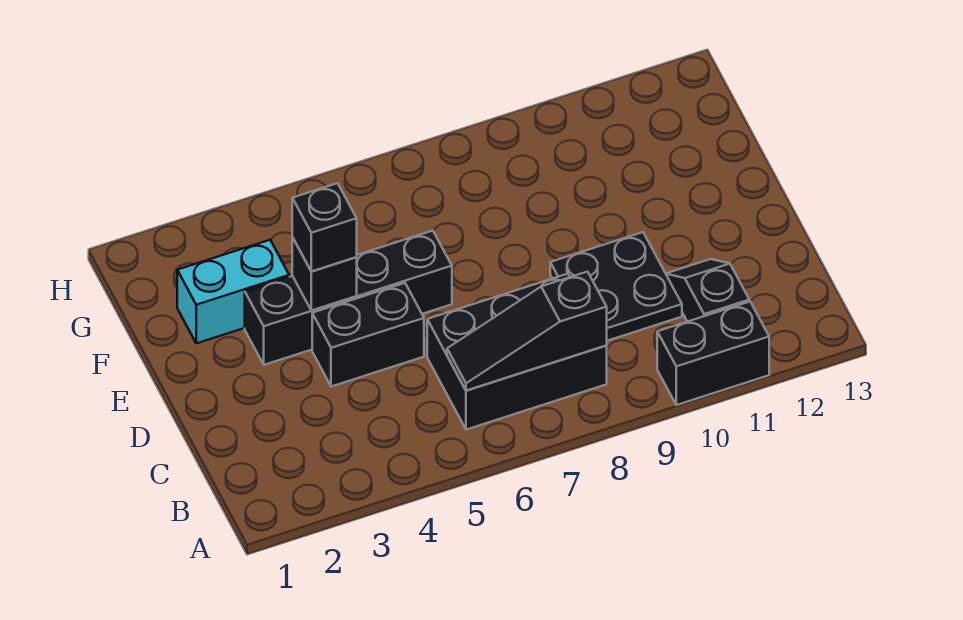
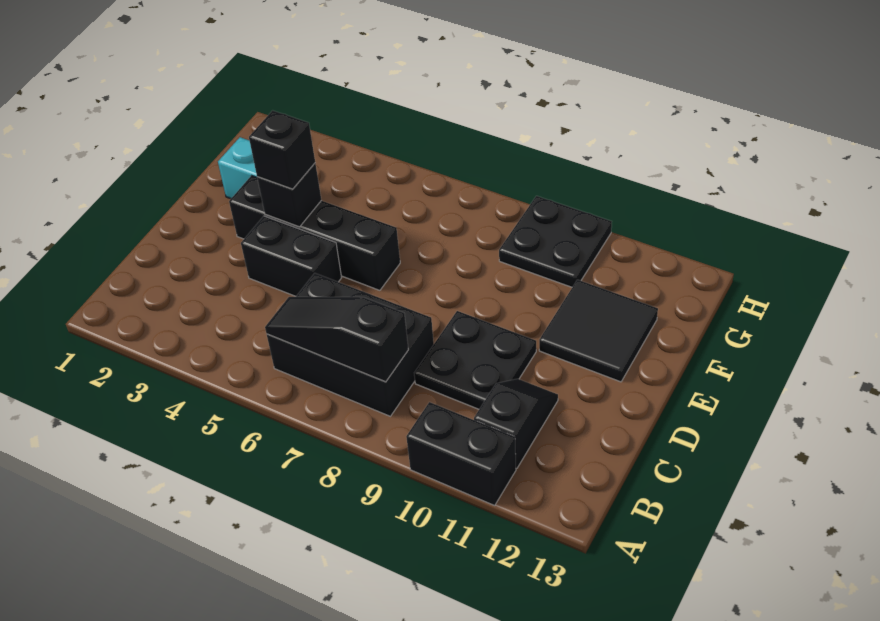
none -> black tile E11:F12 level 1
none -> black plate G9:H10 level 1

